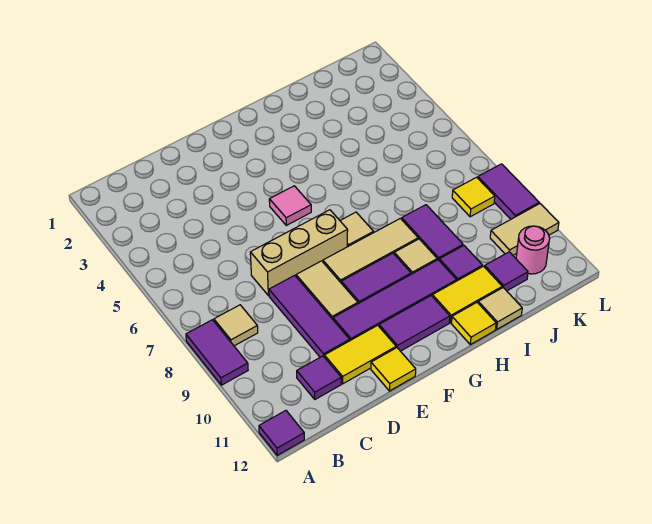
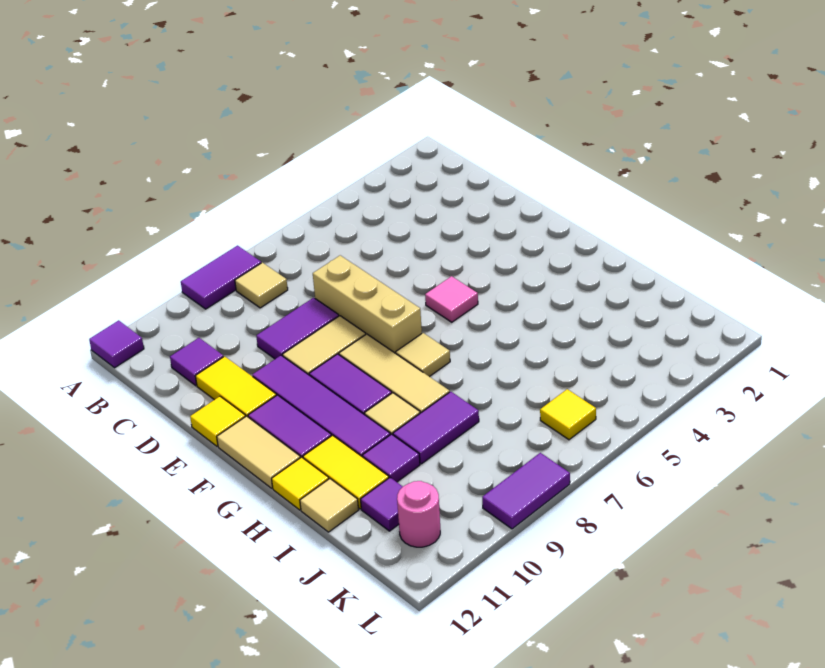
purple tile D8:D10 level 1 -> purple tile D8:D9 level 1
yellow tile K8 level 1 -> yellow tile K6 level 1
tan tile K10:L10 level 1 -> tan tile F12:G12 level 1

